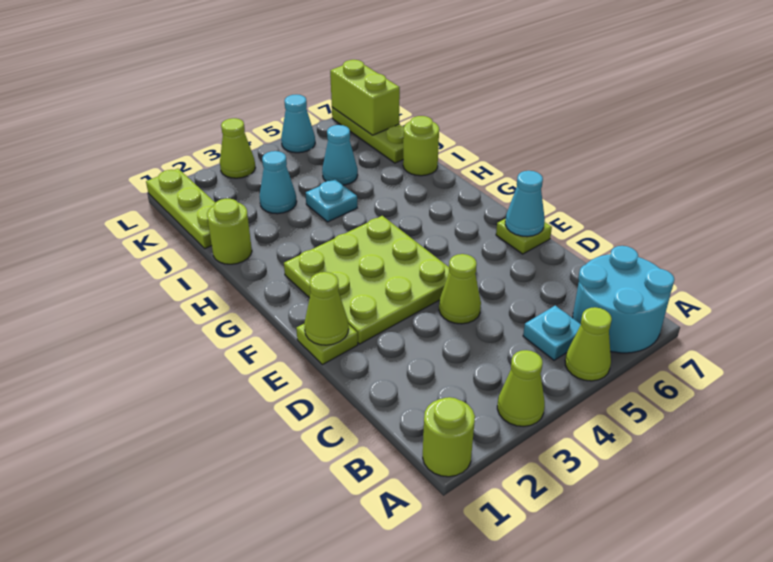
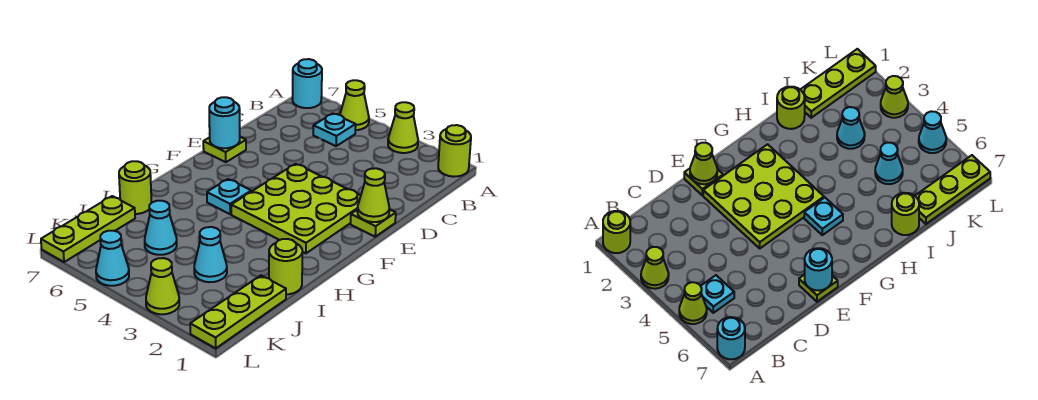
cyan round brick A6:B7 level 1 -> cyan round brick A7 level 1
lime cone D4 level 1 -> none
cyan cone E7 level 2 -> cyan round brick E7 level 2
cyan plate I4 level 1 -> cyan plate G5 level 1
lime brick K7:L7 level 2 -> none

